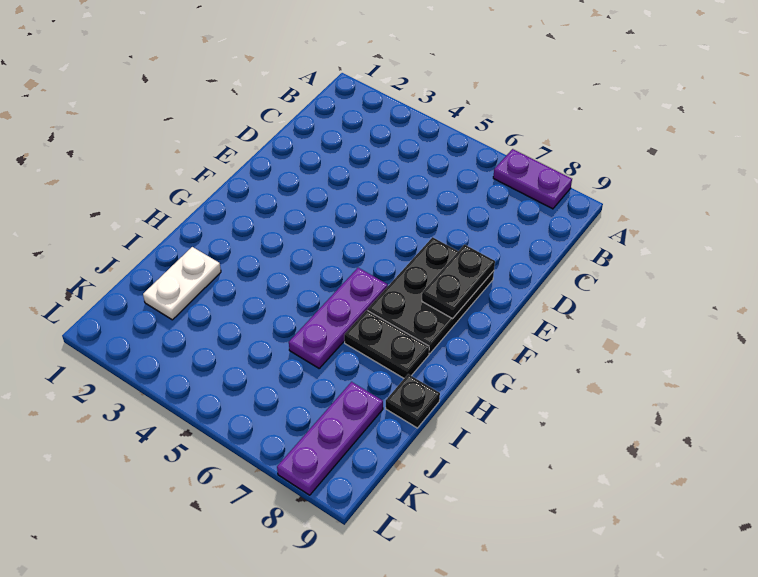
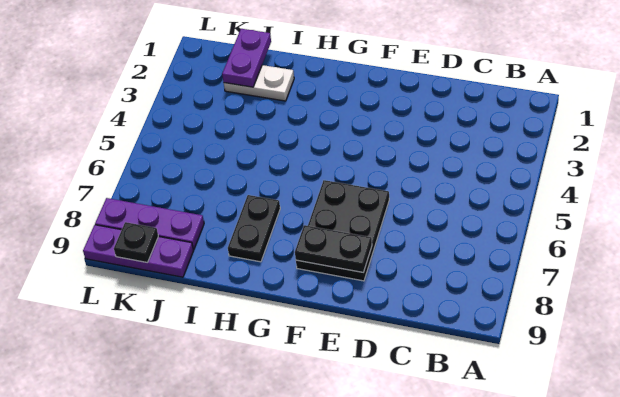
purple plate A7:A8 level 1 -> purple plate J1:J2 level 2
black plate E7:G8 level 1 -> black plate E6:F8 level 1
purple plate G6:I6 level 1 -> purple plate J9:L9 level 1
black plate I9 level 1 -> black plate K9 level 2

